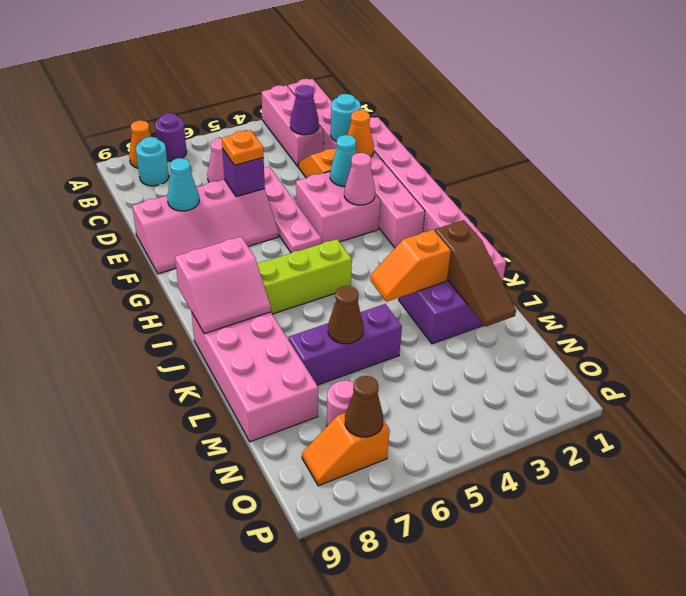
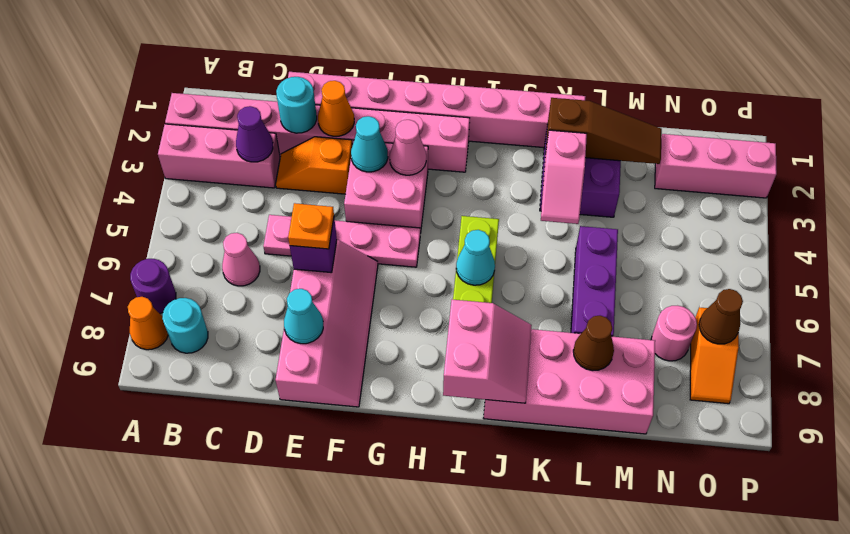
none -> cyan cone I6 level 2
orange slope K3:K4 level 2 top 3 -> pink slope K3:K4 level 2 top 3
brown cone L6 level 2 -> brown cone L8 level 2
none -> pink brick N2:P2 level 1

